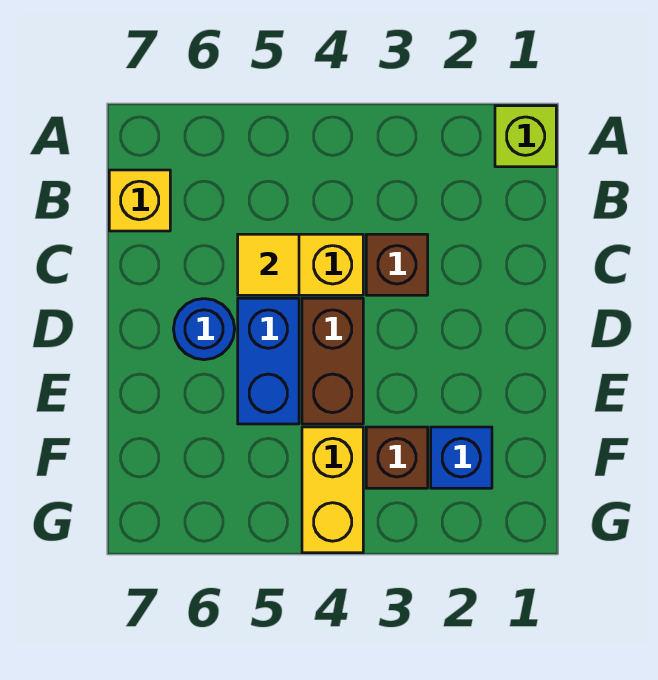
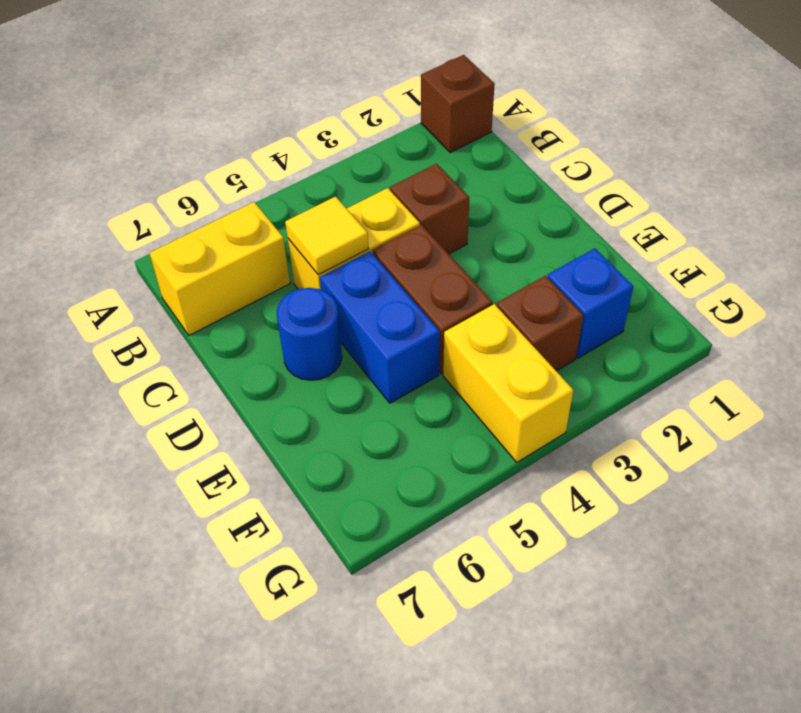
lime brick A1 level 1 -> brown brick A1 level 1
yellow brick B7 level 1 -> yellow brick B6:B7 level 1

